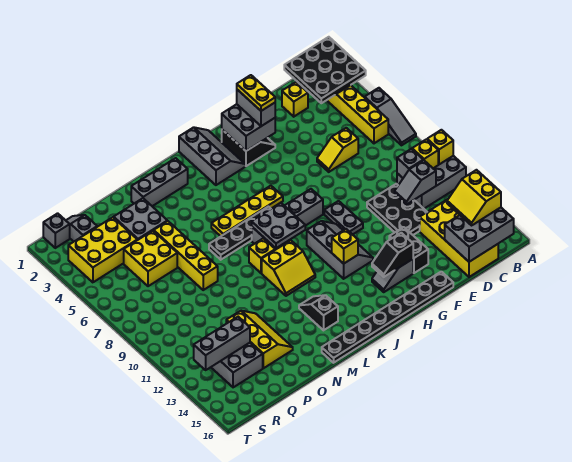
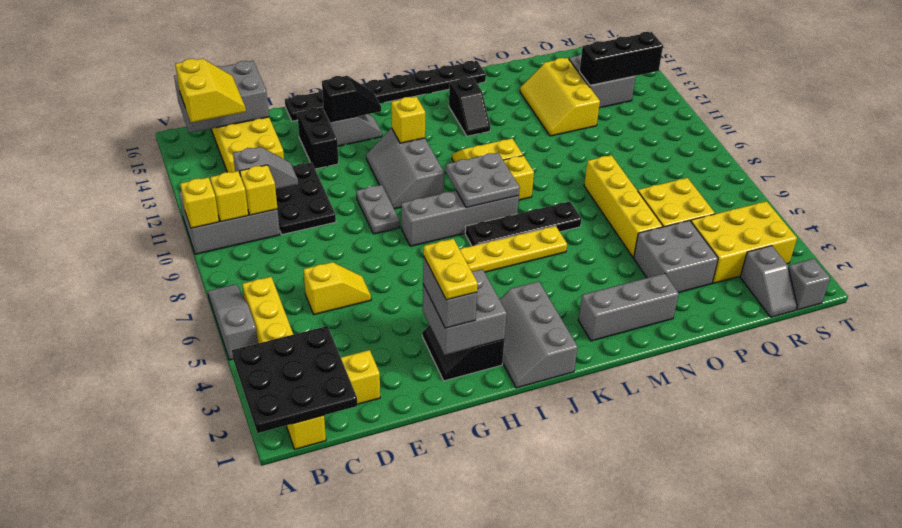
grey brick C10 level 2 -> yellow brick C10 level 2
grey brick Q13:S13 level 2 -> black brick Q13:S13 level 2

